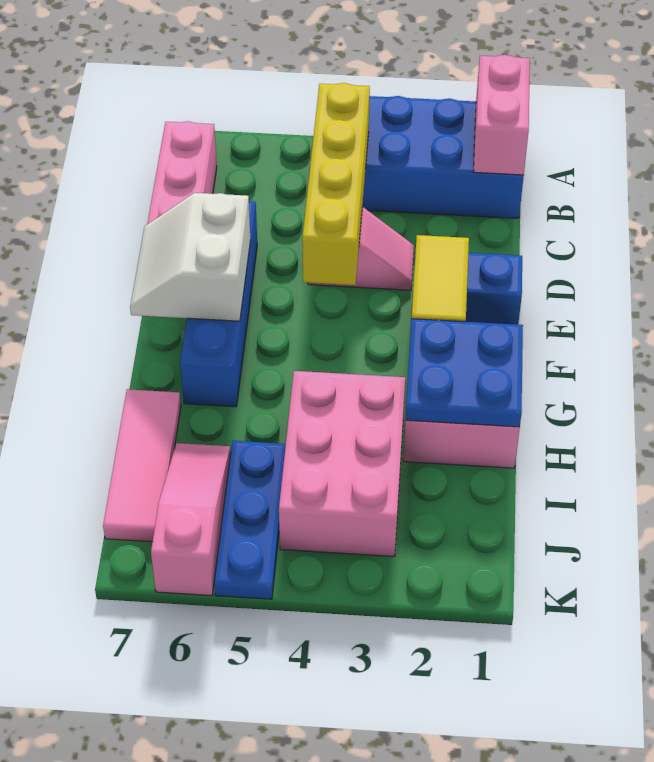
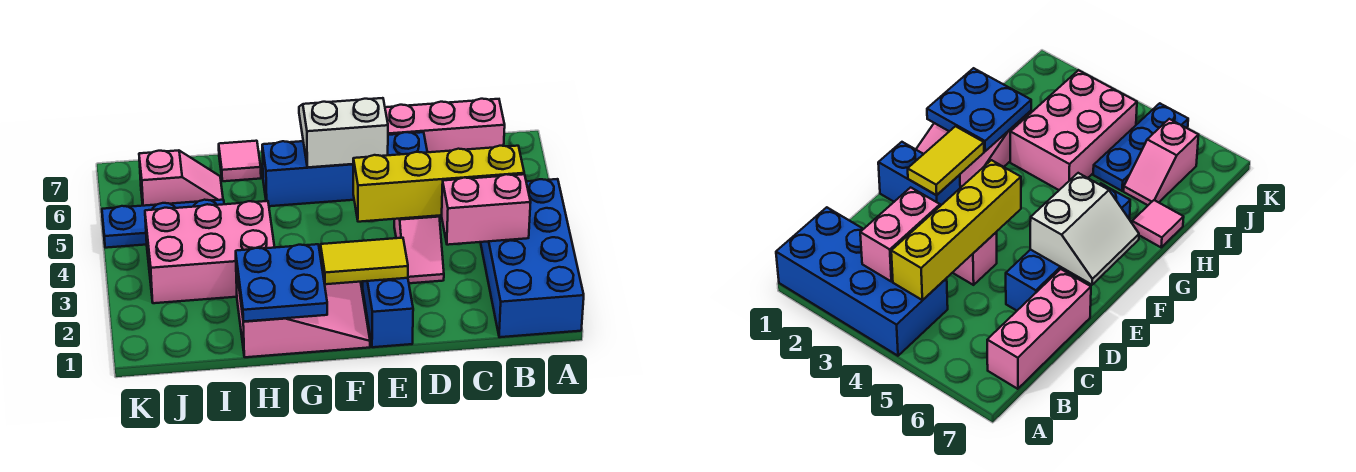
pink brick A1:B1 level 2 -> pink brick B3:C3 level 2
pink tile H7:J7 level 1 -> pink tile H7 level 1
pink slope I6:K6 level 1 top K -> pink slope I6:J6 level 1 top J

